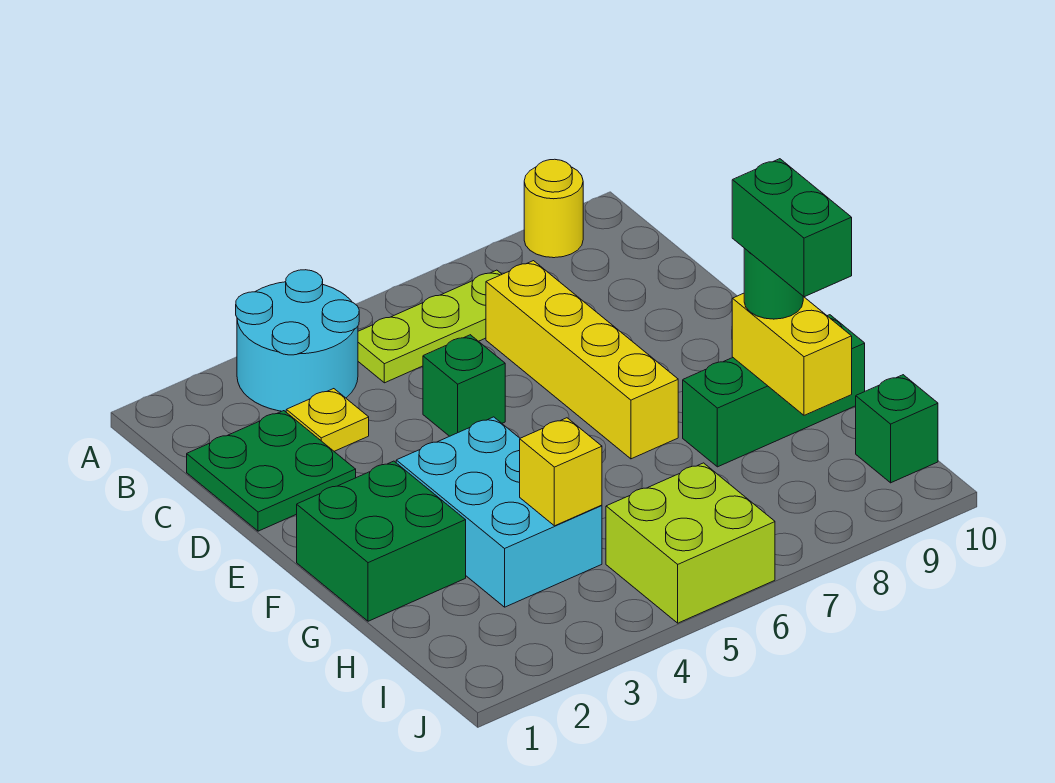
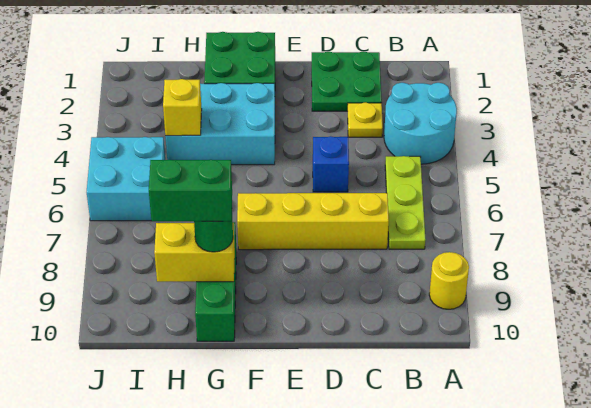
green brick D5 level 1 -> blue brick D5 level 1
lime brick I5:J6 level 1 -> cyan brick I5:J6 level 1
green brick I10 level 1 -> none

